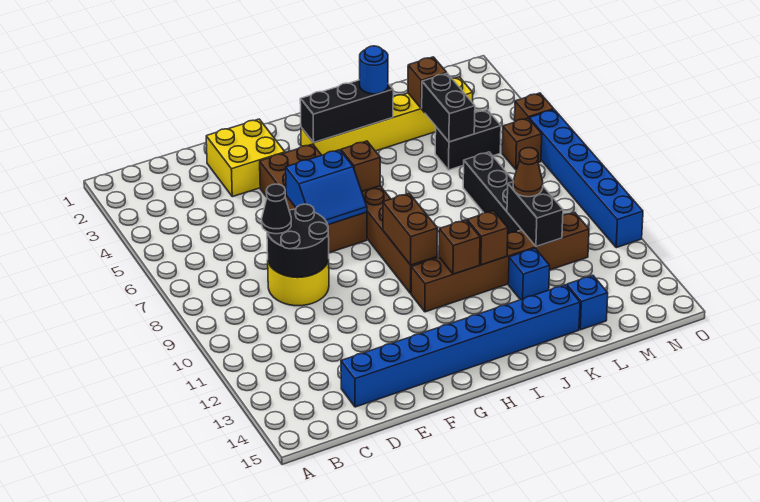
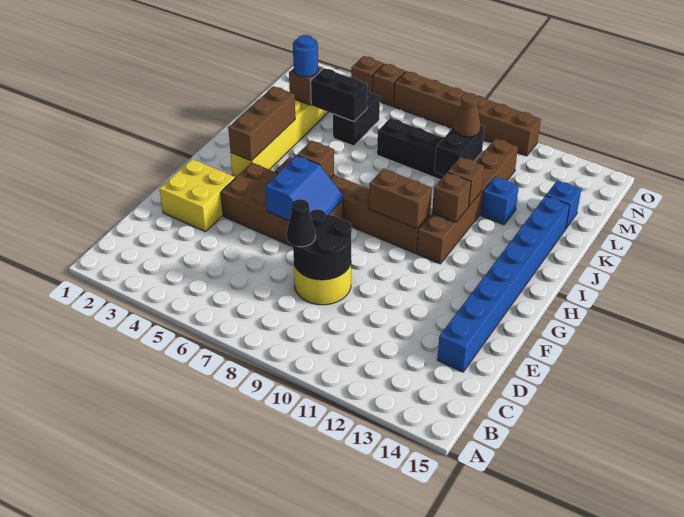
black brick H3:J3 level 2 -> brown brick H3:J3 level 2
blue round brick J3 level 3 -> blue round brick L3 level 3
black brick L10:L11 level 2 -> black brick K10:L10 level 2
brown brick N6 level 1 -> brown brick O4 level 1
blue brick O6:O11 level 1 -> brown brick O6:O11 level 1

